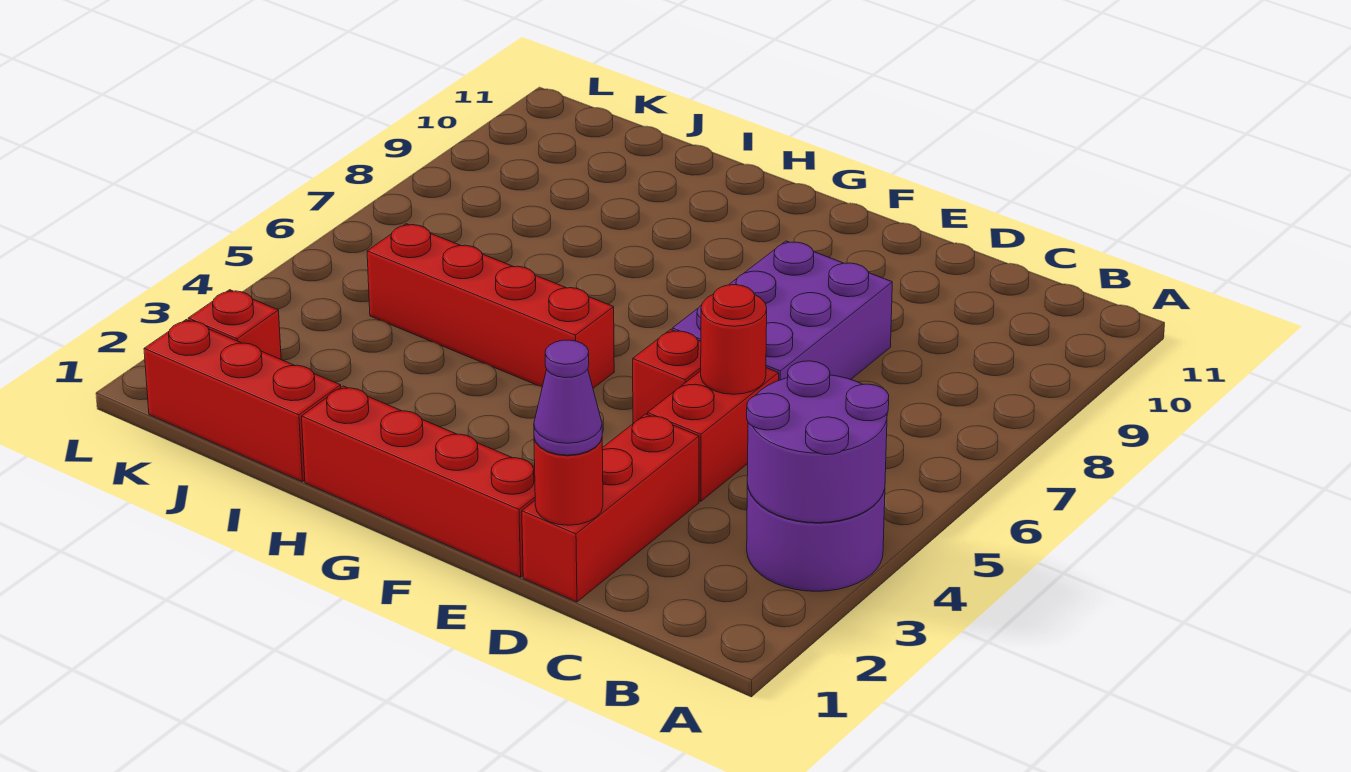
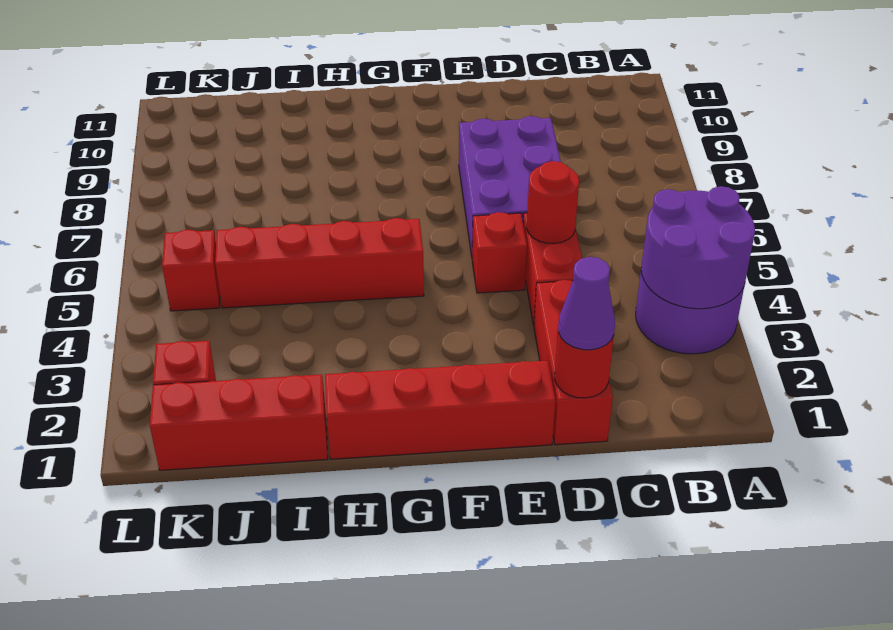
none -> red brick K5 level 1

